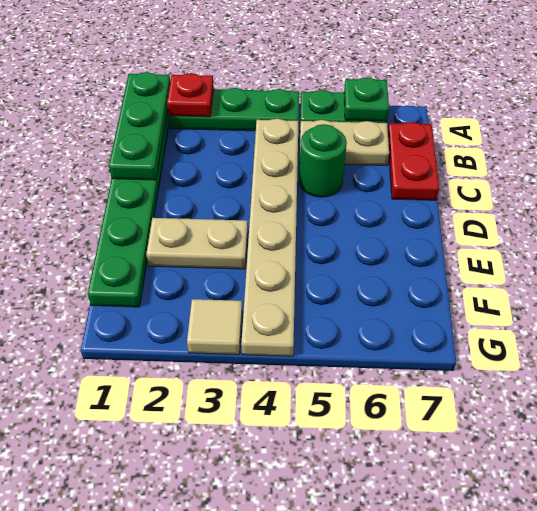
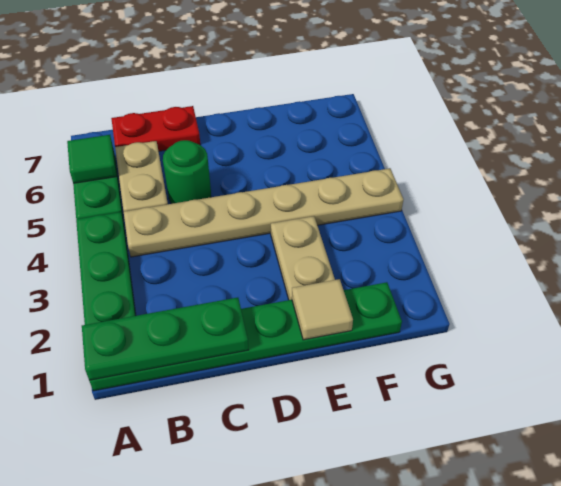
red plate A2 level 2 -> none
green plate A6 level 2 -> green tile A6 level 2
tan tile G3 level 1 -> tan tile E1 level 2

